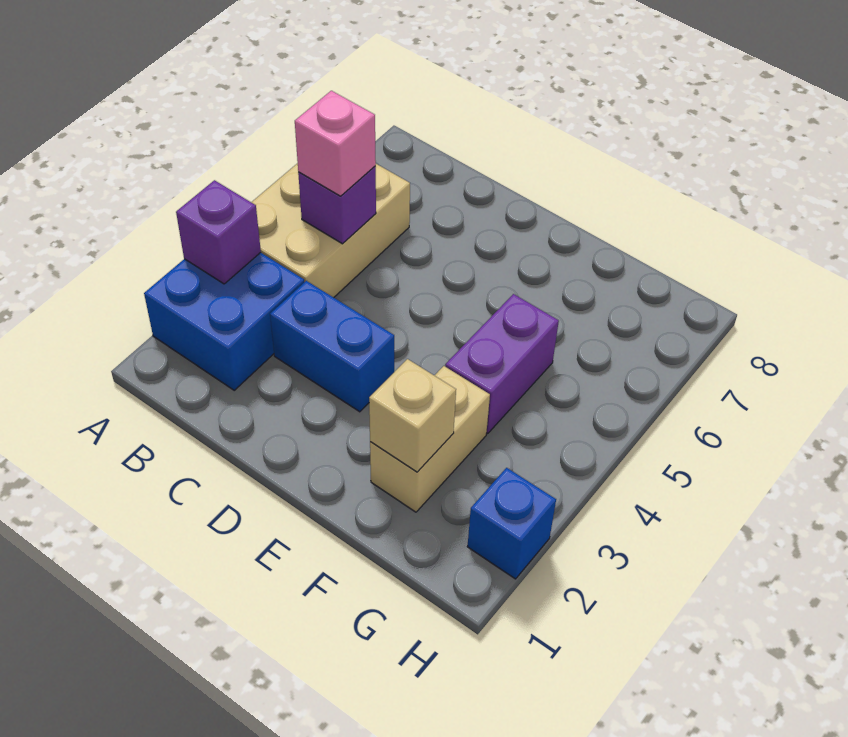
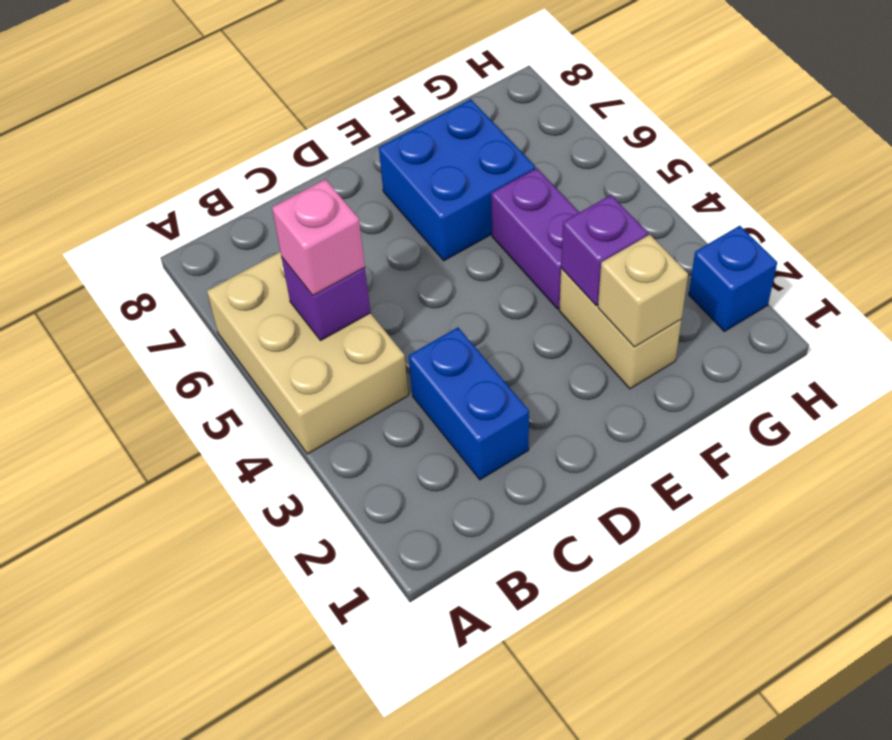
blue brick A2:B3 level 1 -> blue brick E6:F7 level 1
purple brick A3 level 2 -> purple brick F3 level 2
blue brick C3:D3 level 1 -> blue brick C2:C3 level 1

